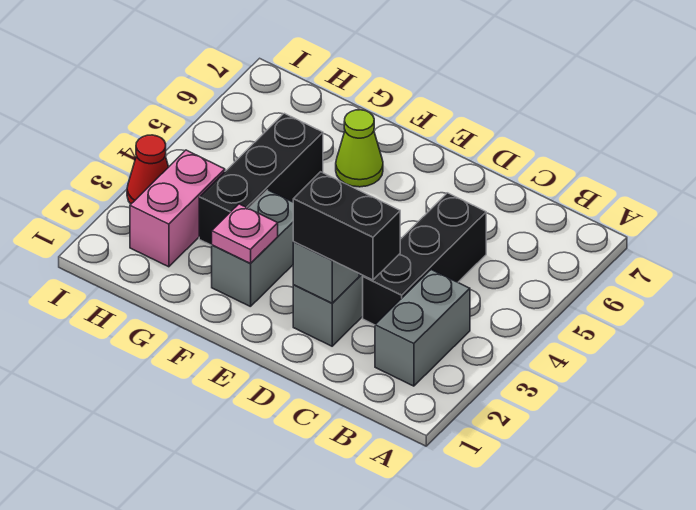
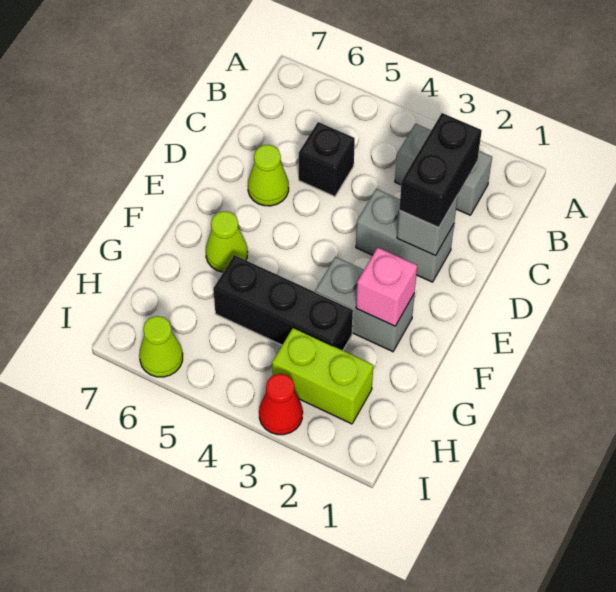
black brick C3:C5 level 1 -> black brick C5 level 1
none -> lime cone D6 level 1
pink plate F2 level 2 -> pink brick F2 level 2
pink brick H2:H3 level 1 -> lime brick H2:H3 level 1
none -> lime cone I6 level 1

